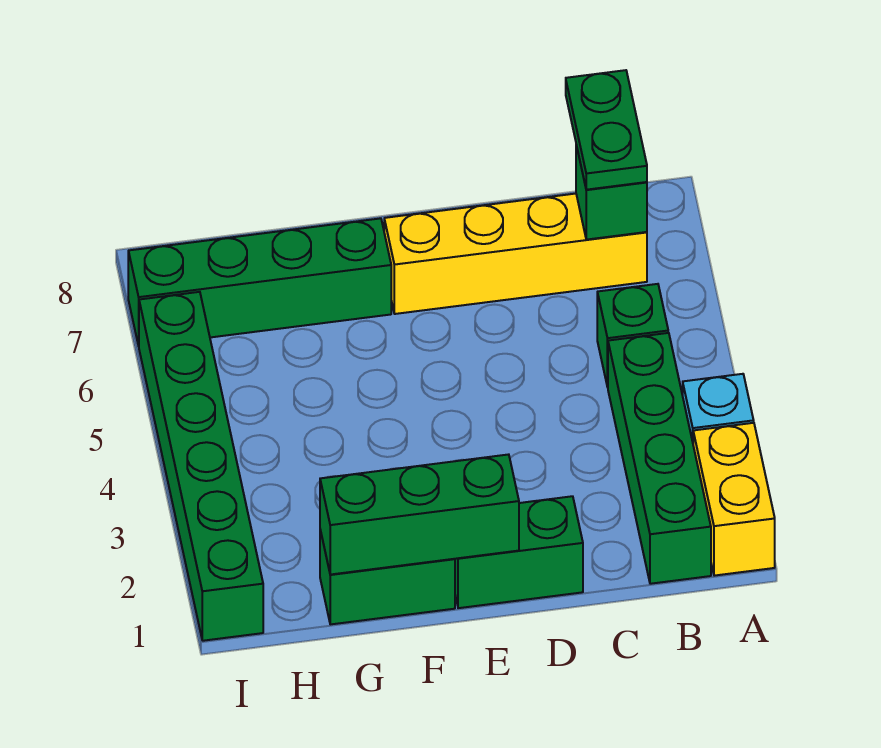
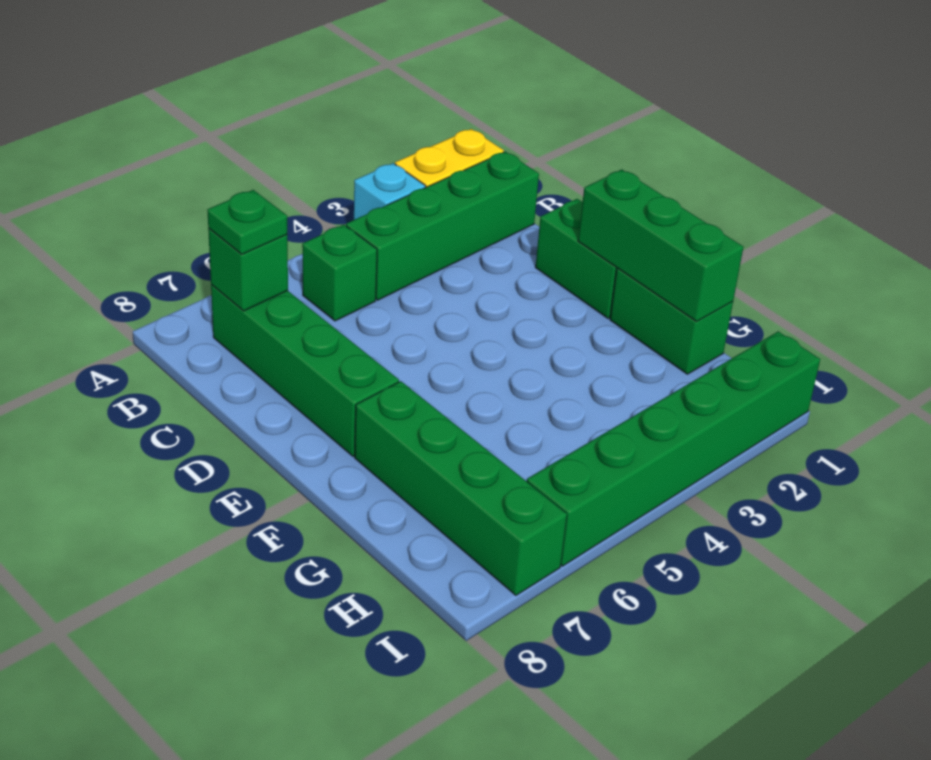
yellow brick B7:E7 level 1 -> green brick B7:E7 level 1
green plate B7:B8 level 3 -> green plate B7 level 3

